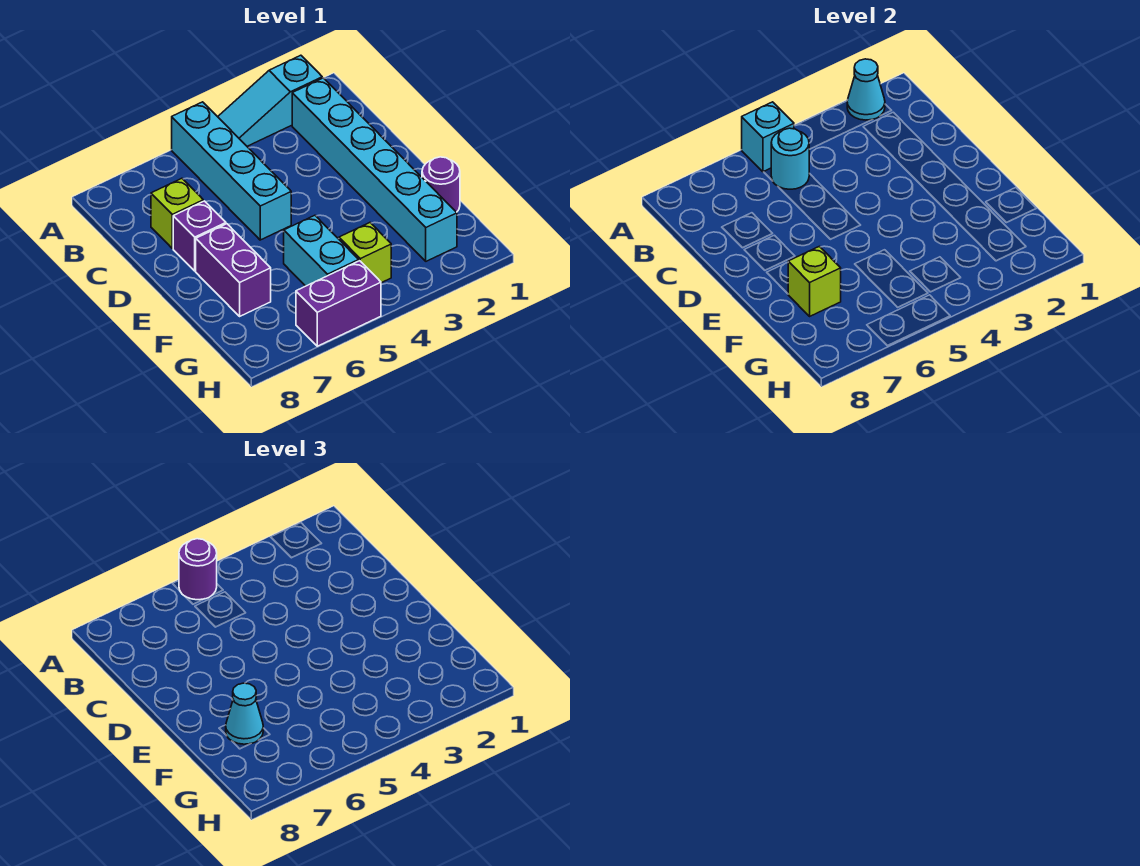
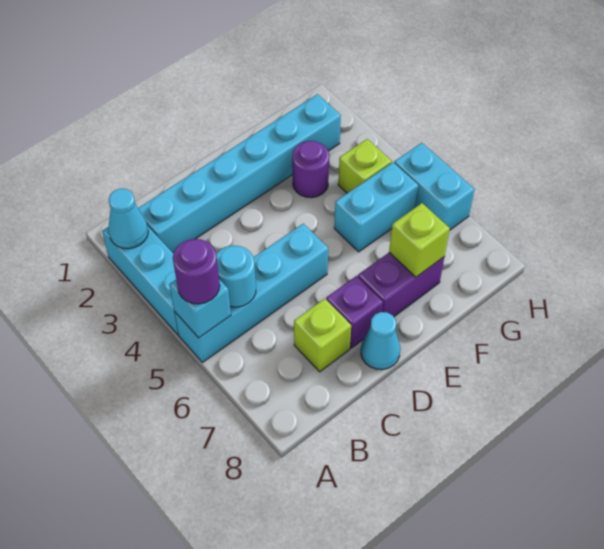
cyan slope A2:A4 level 1 top 2 -> cyan brick A2:A4 level 1
purple round brick F1 level 1 -> purple round brick F3 level 1
cyan cone F7 level 3 -> cyan cone D8 level 1
purple brick H5:H6 level 1 -> cyan brick H5:H6 level 1

